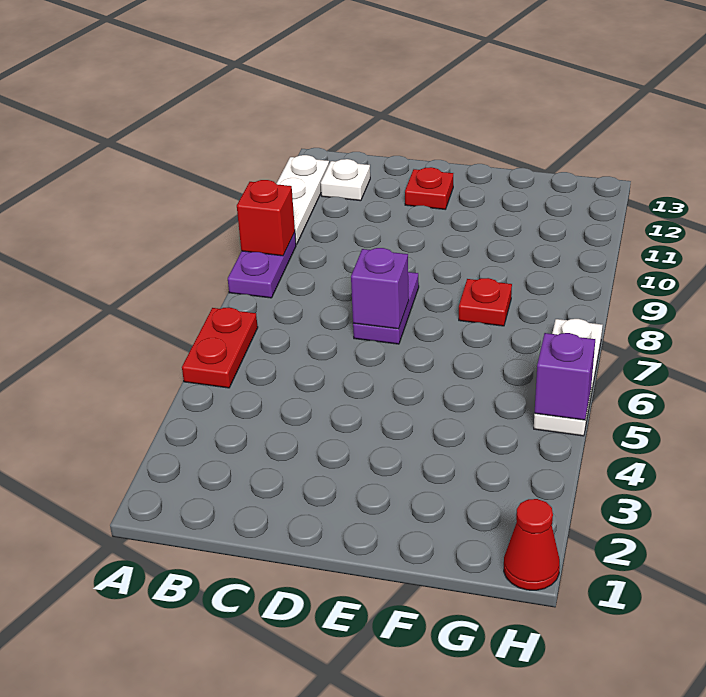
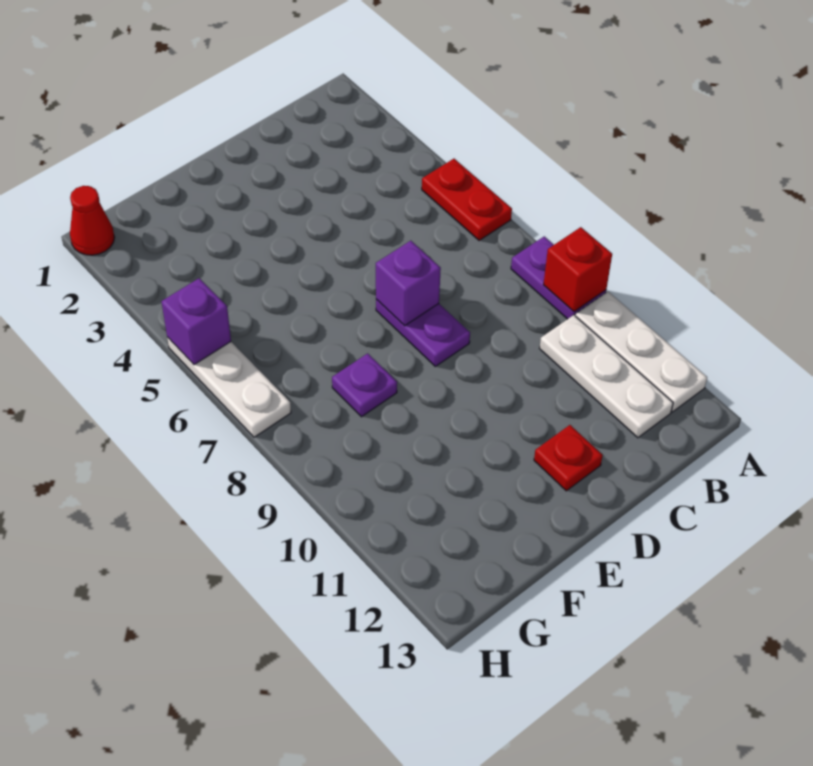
white plate B12 level 1 -> white plate B10:B12 level 1
red plate F8 level 1 -> purple plate F8 level 1

